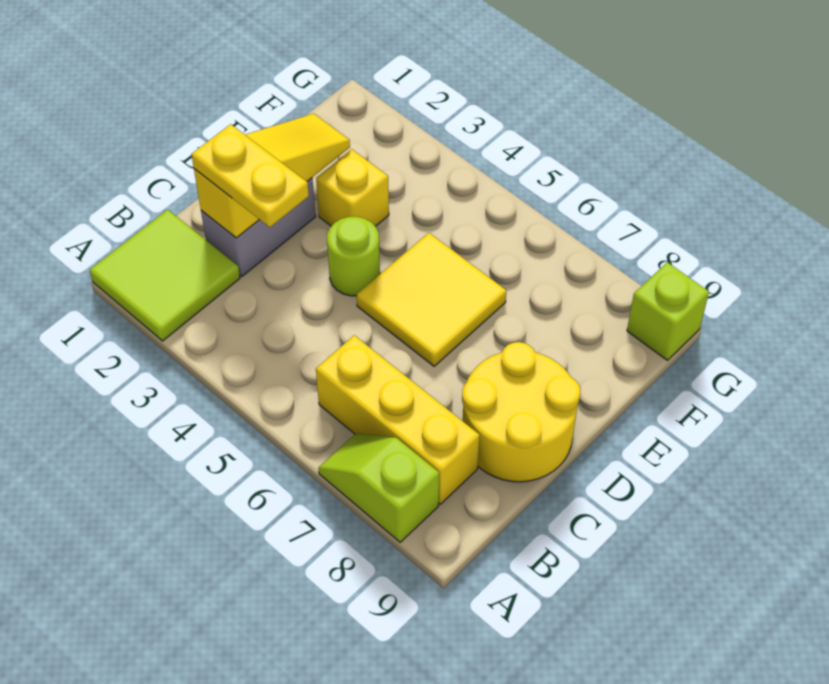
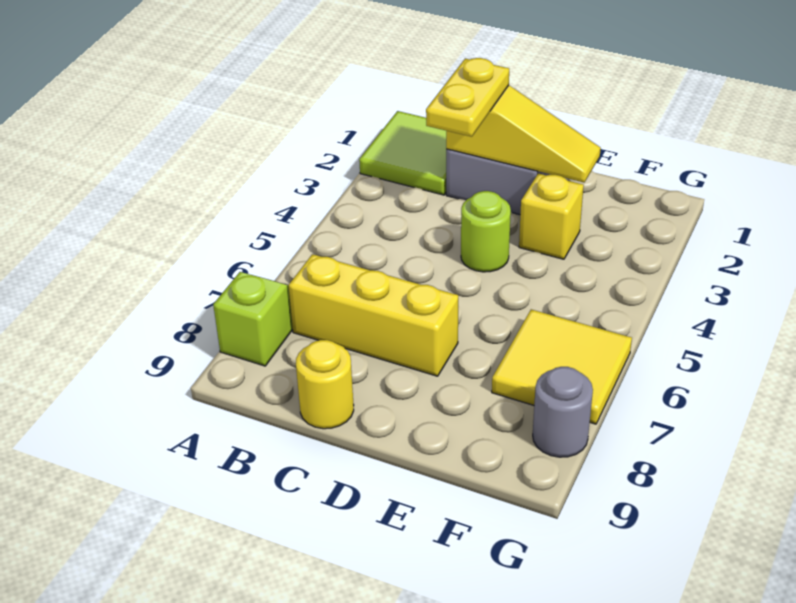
yellow brick B6:B8 level 1 -> yellow brick B7:D7 level 1
yellow round brick C8:D9 level 1 -> yellow round brick C9 level 1
yellow tile D5:E6 level 1 -> yellow tile F6:G7 level 1
none -> grey round brick G8 level 1
lime brick G9 level 1 -> none

